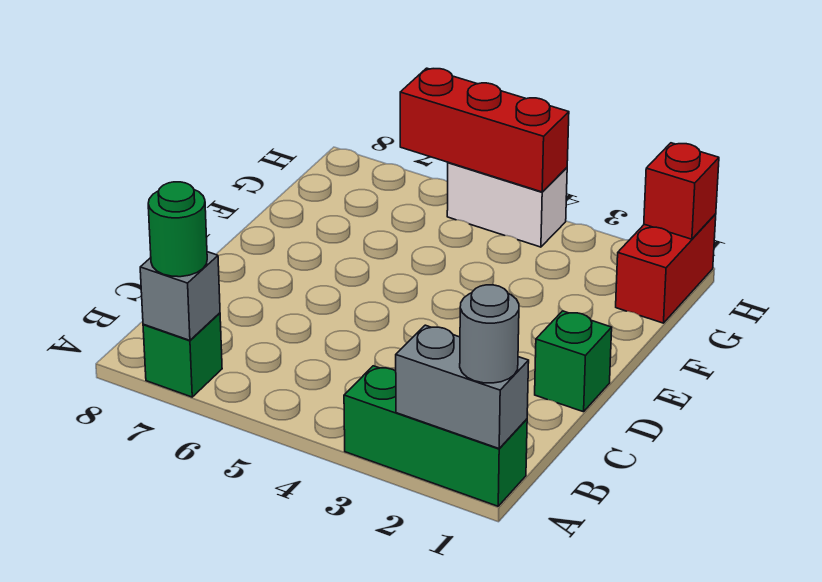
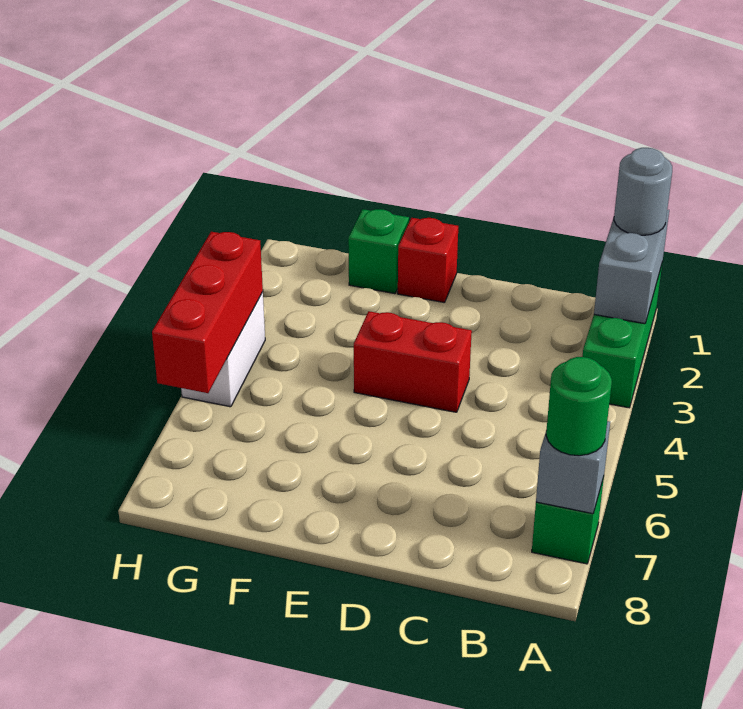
green brick D1 level 1 -> green brick F1 level 1
red brick G1:H1 level 1 -> red brick D4:E4 level 1
red brick H1 level 2 -> red brick E1 level 1

